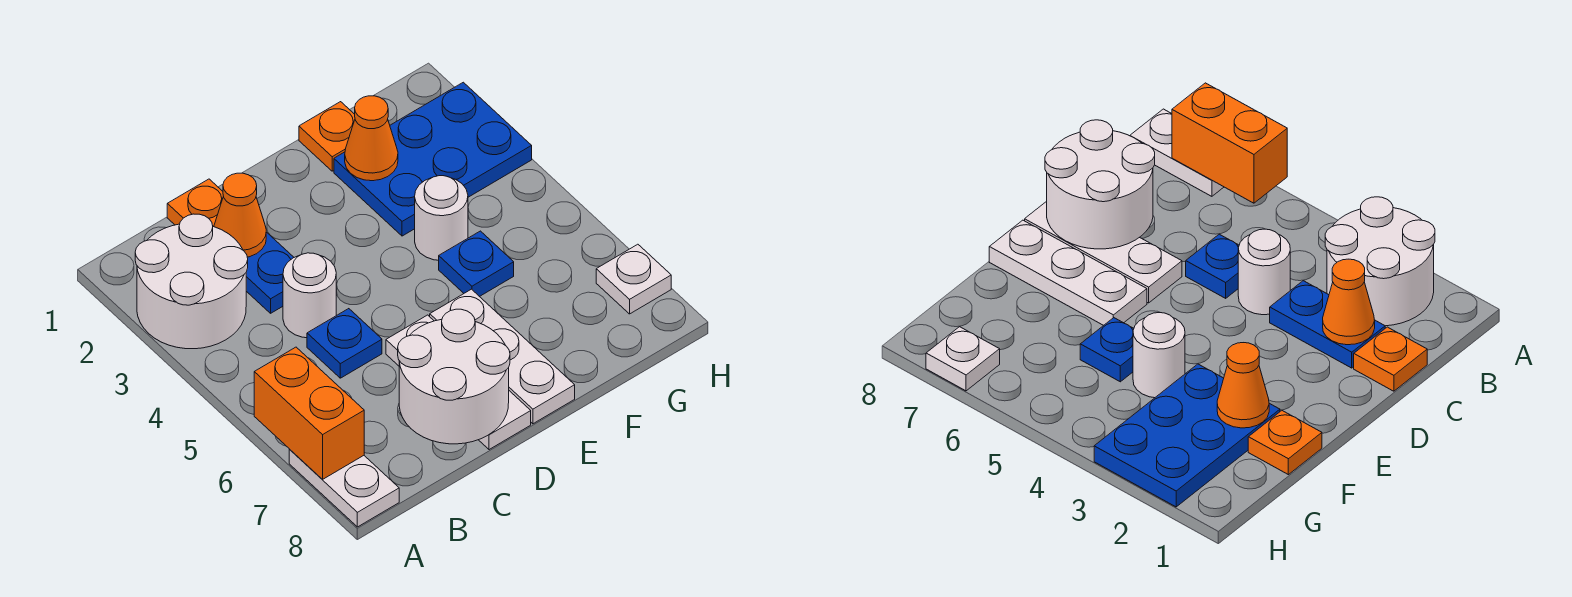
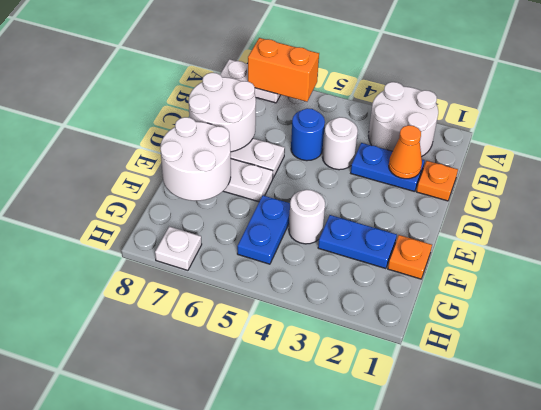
blue plate C5 level 1 -> blue round brick C5 level 1
none -> white round brick E7:F8 level 2
blue plate F2:H3 level 1 -> blue plate F2:F3 level 1
orange cone F2 level 2 -> none
blue plate F5 level 1 -> blue plate F5:G5 level 1

